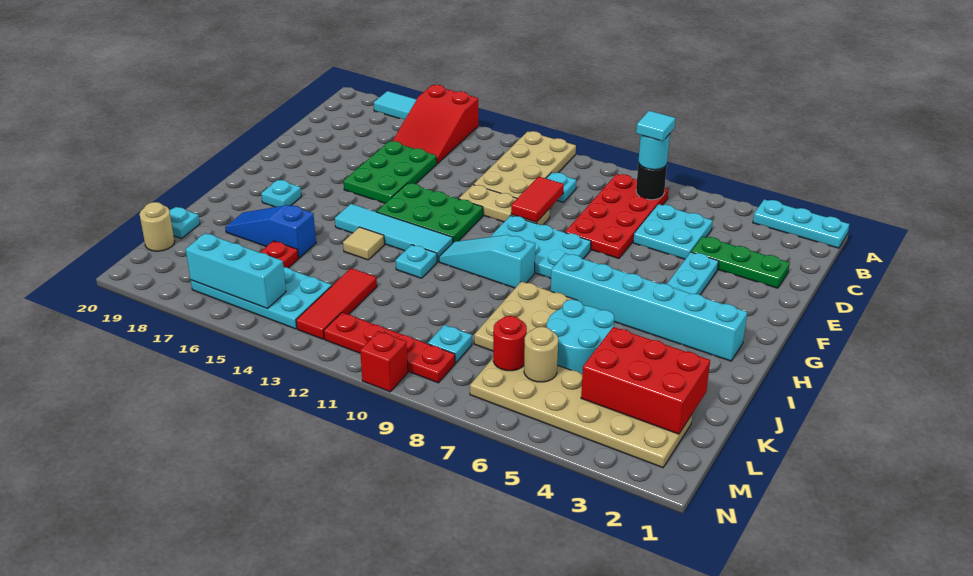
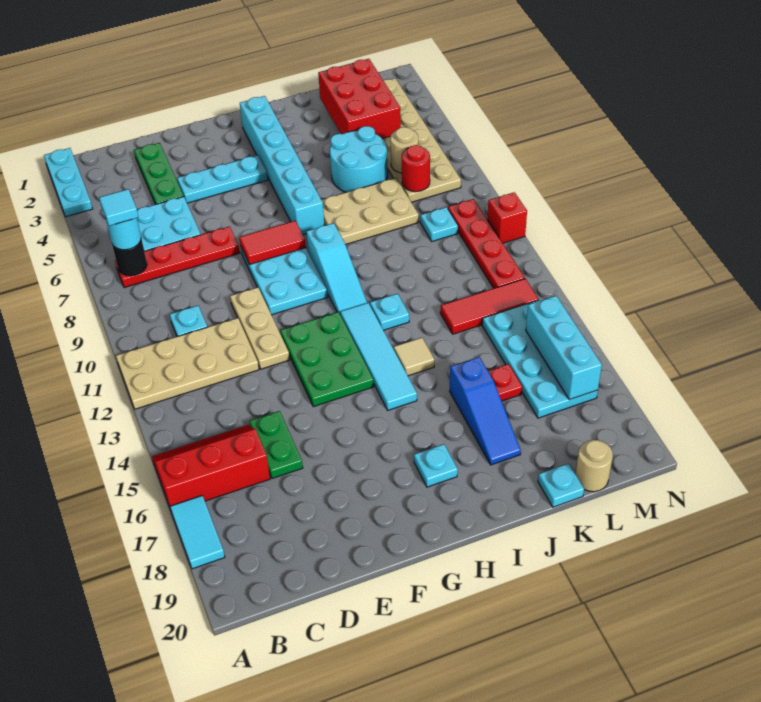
red slope A15:C16 level 1 top A -> red slope A15:C16 level 1 top 16
red plate B7:E8 level 1 -> red plate B7:E7 level 1
red tile D10:E10 level 2 -> red tile F8:G8 level 2
green plate D15:F16 level 1 -> green plate D15:D16 level 1

